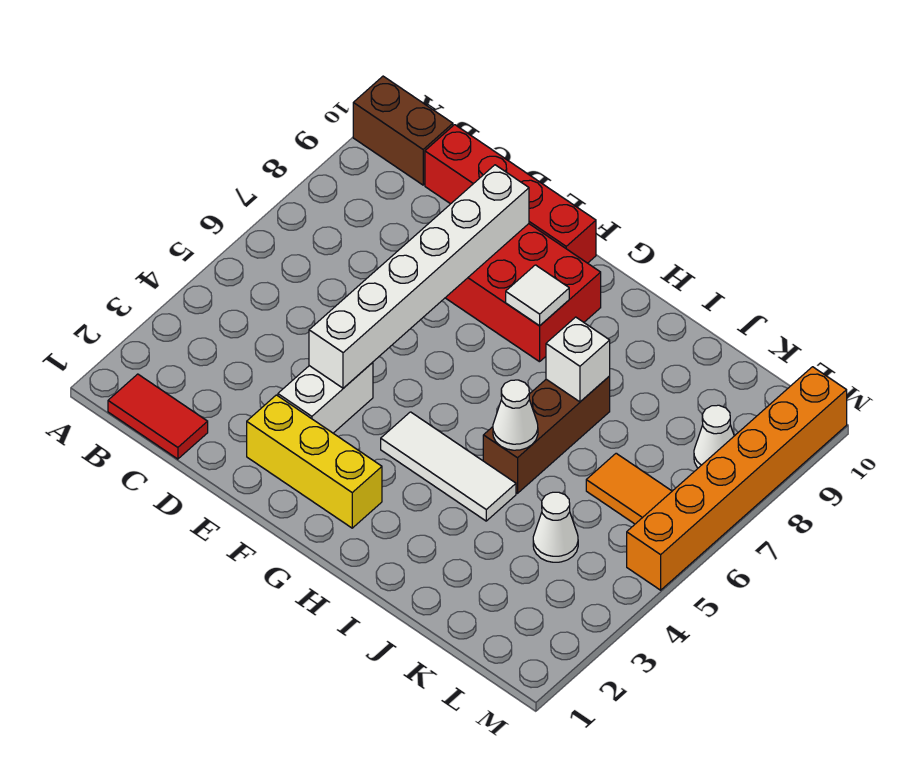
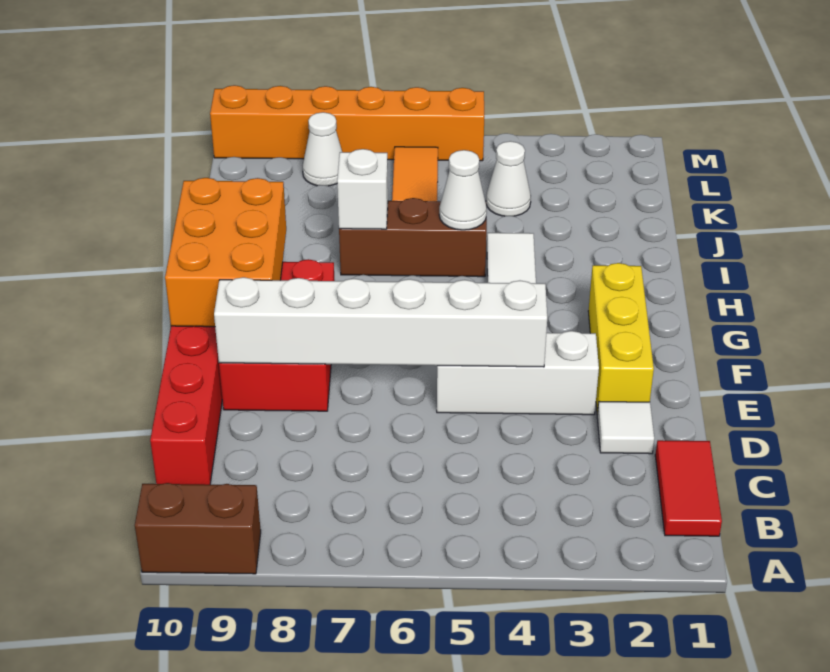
brown brick A10:B10 level 1 -> brown brick A9:A10 level 1
white brick E3:E4 level 1 -> white brick E3:E5 level 1
none -> orange brick F9:H10 level 2
white tile G8 level 2 -> white tile D2 level 1

